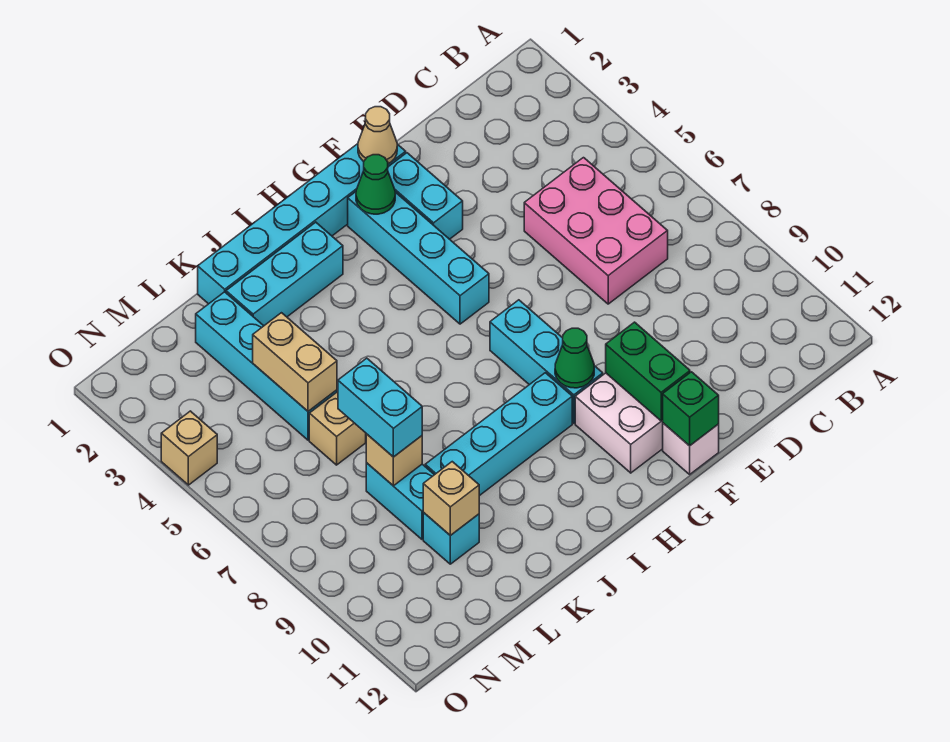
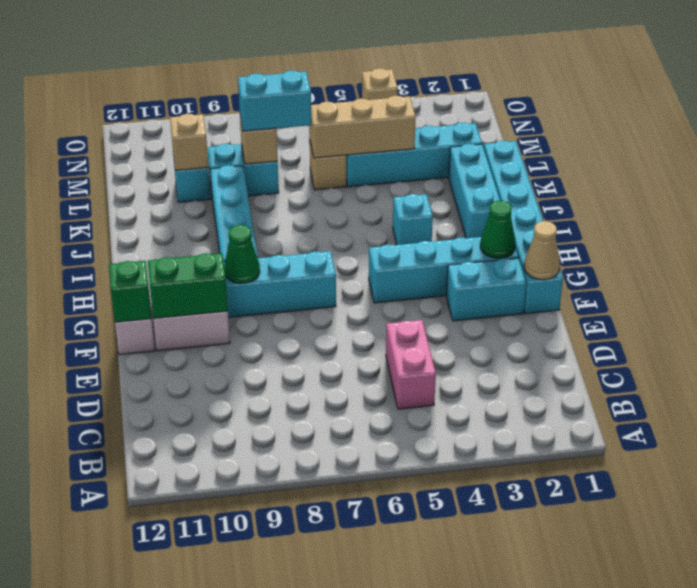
pink brick C5:D7 level 1 -> pink brick C5:D5 level 1
none -> cyan brick I4 level 1
tan brick L4:L5 level 2 -> tan brick L4:L6 level 2

